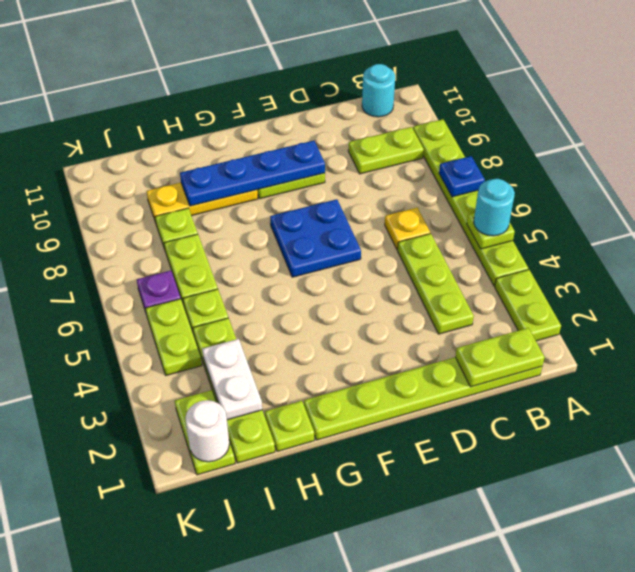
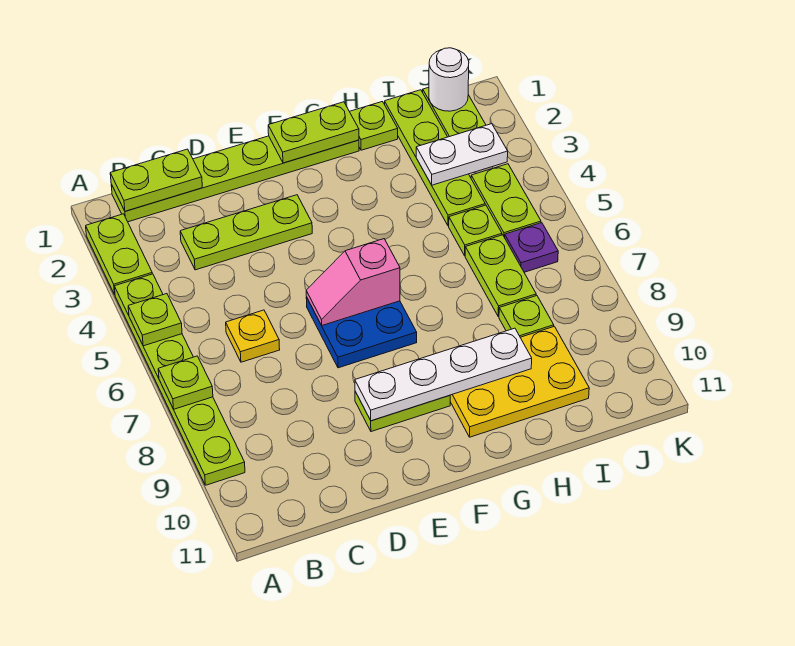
cyan round brick A5 level 3 -> none
blue plate A7 level 2 -> lime plate A7 level 2
lime plate B9:C9 level 1 -> lime plate F1:G1 level 2
cyan round brick B11 level 1 -> none
lime plate C3:C5 level 1 -> lime plate C3:E3 level 1
none -> pink slope E6:F6 level 2 top F
blue plate E9:H9 level 2 -> white plate E9:H9 level 2
yellow plate G9:I9 level 1 -> yellow plate G9:I10 level 1
white plate I2:I3 level 2 -> white plate I3:J3 level 2

